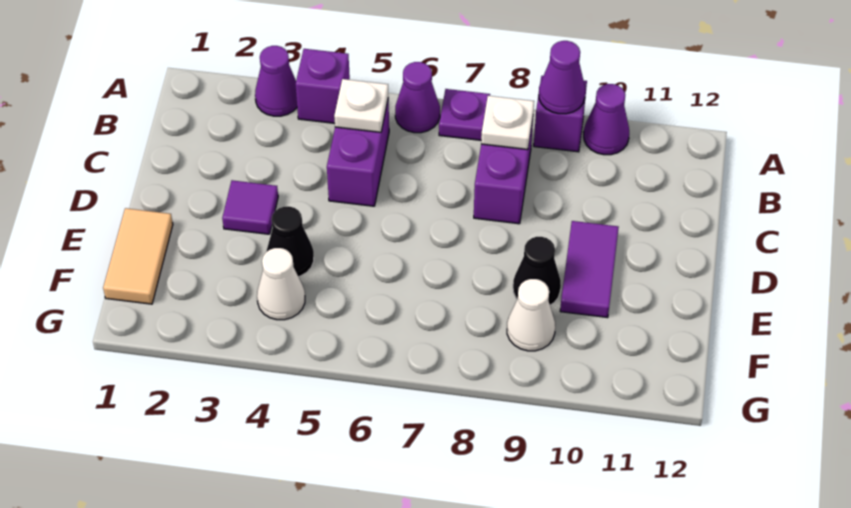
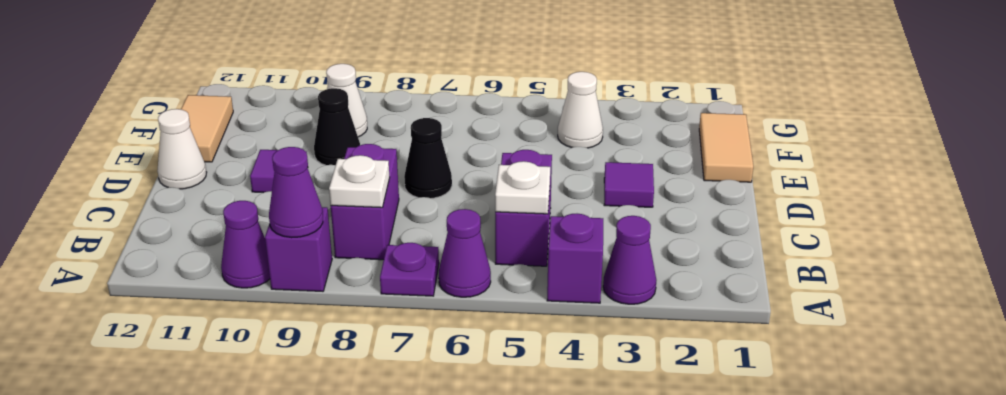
purple tile D10:E10 level 1 -> purple tile D10 level 1
none -> white cone D12 level 1
black cone E4 level 1 -> black cone D7 level 1
none -> tan tile E12:F12 level 1

